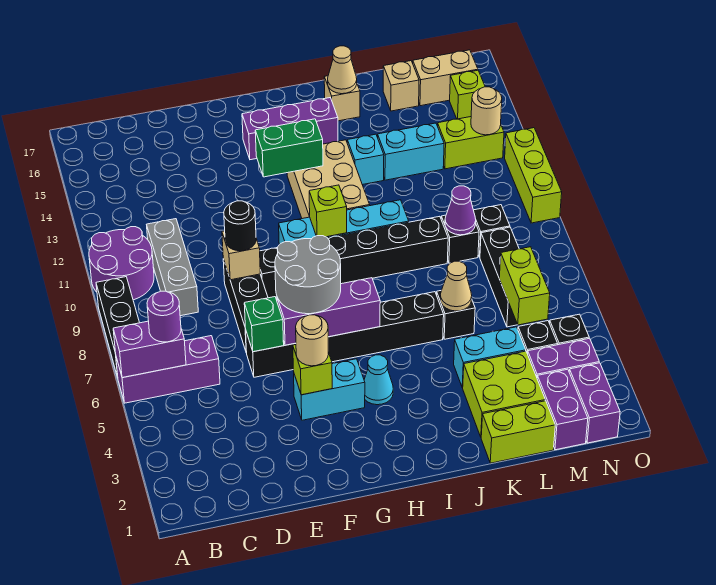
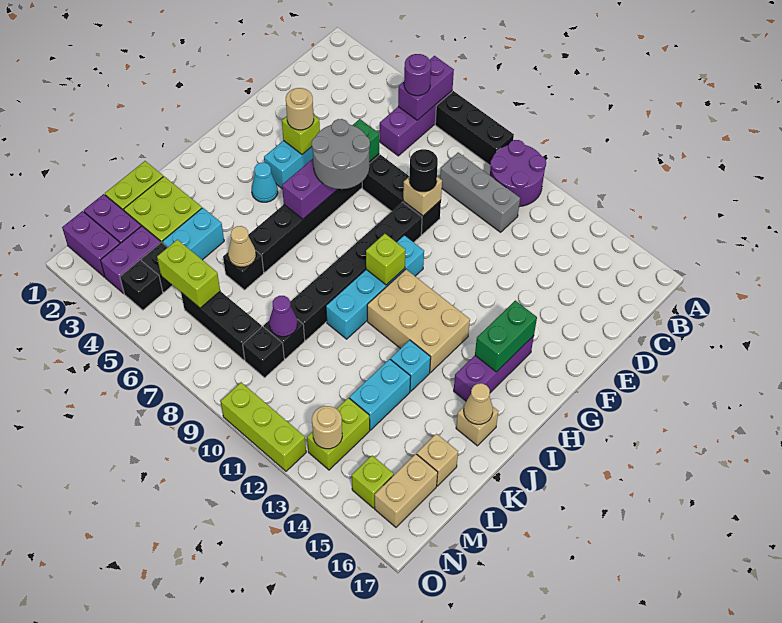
green brick G13:H13 level 2 -> green brick G15:H15 level 2

